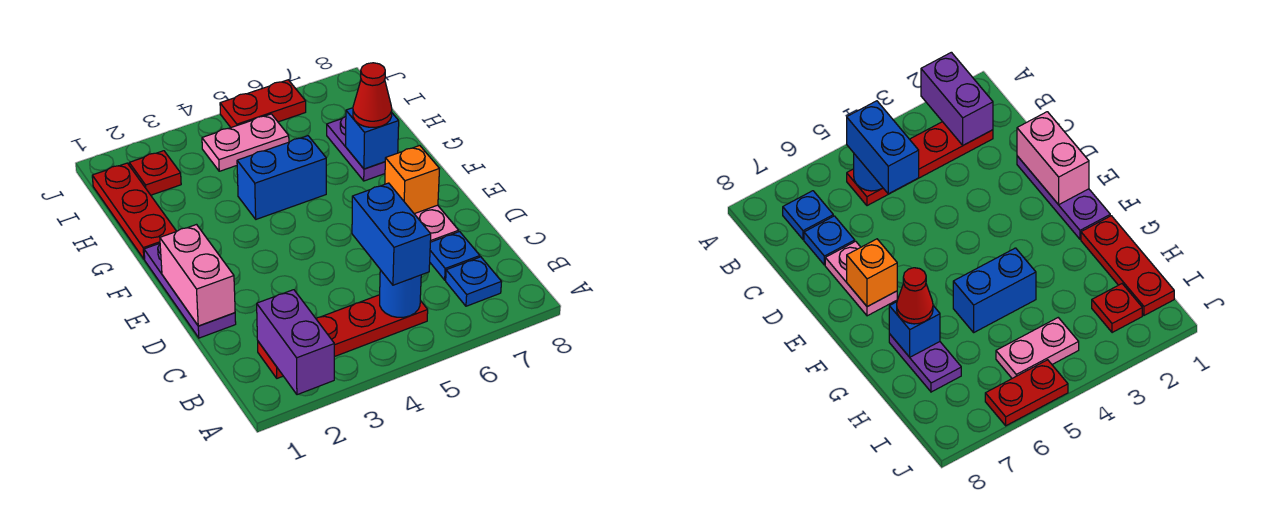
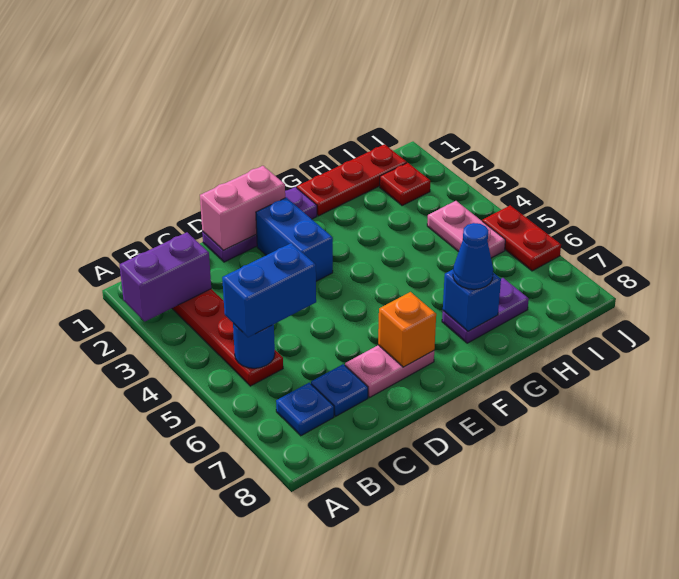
blue brick G4:G5 level 1 -> blue brick E2:E3 level 1
red cone G7 level 3 -> blue cone G7 level 3

